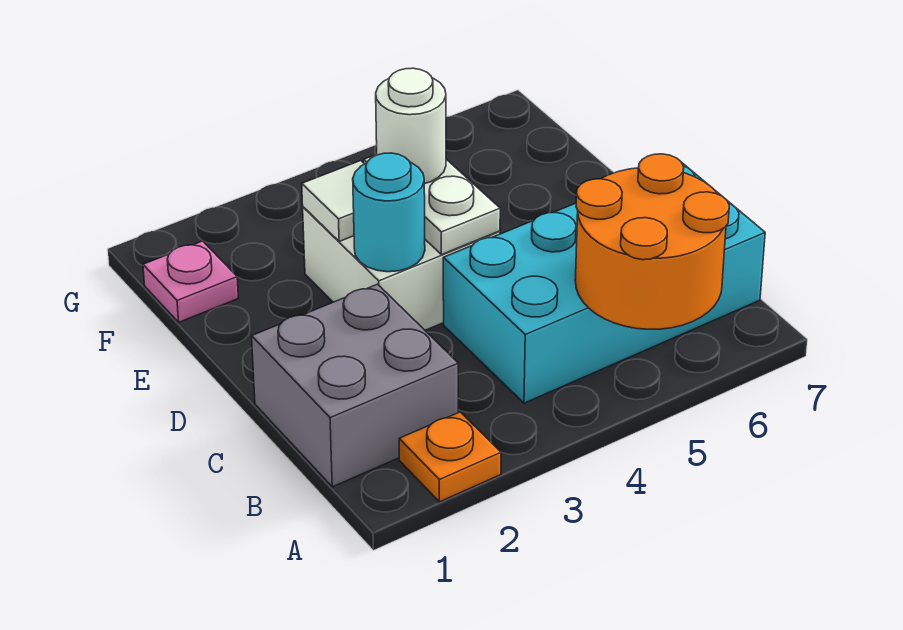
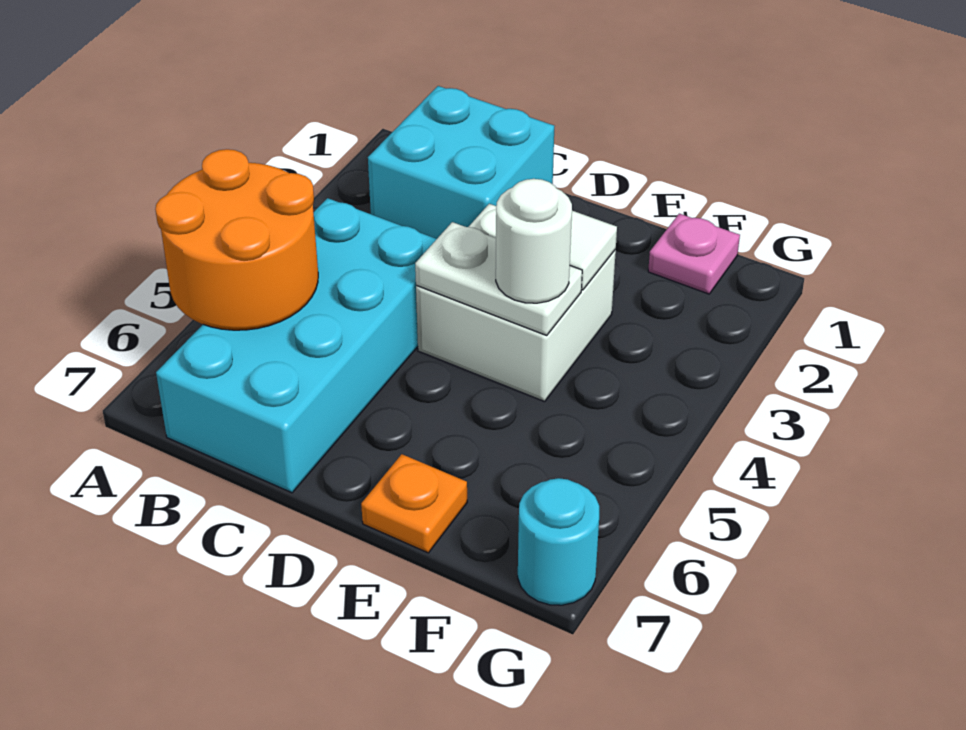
orange plate A2 level 1 -> orange plate E7 level 1
grey brick B1:C2 level 1 -> cyan brick B1:C2 level 1
cyan round brick D3 level 2 -> cyan round brick G7 level 1

